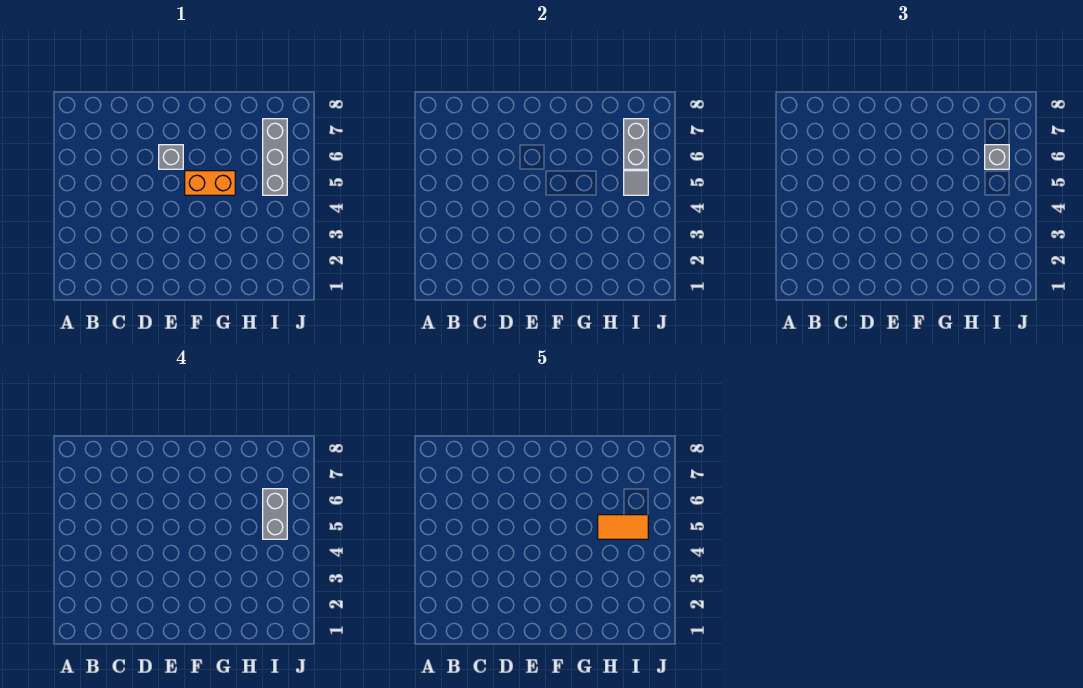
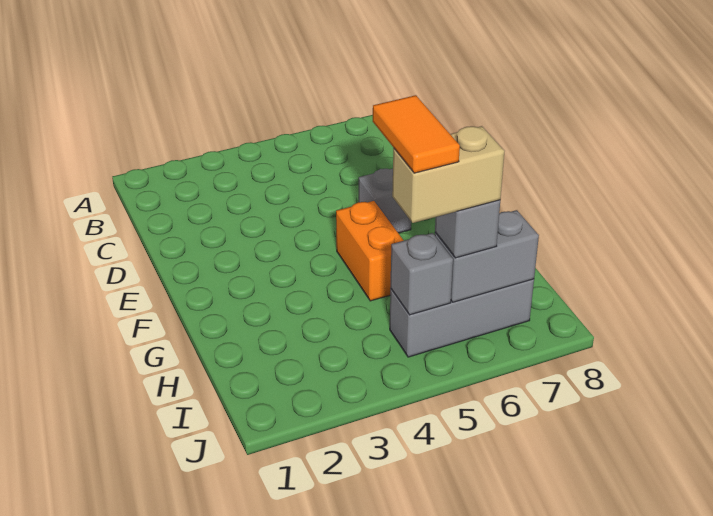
grey tile I5 level 2 -> grey brick I5 level 2
grey brick I5:I6 level 4 -> tan brick I5:I6 level 4

